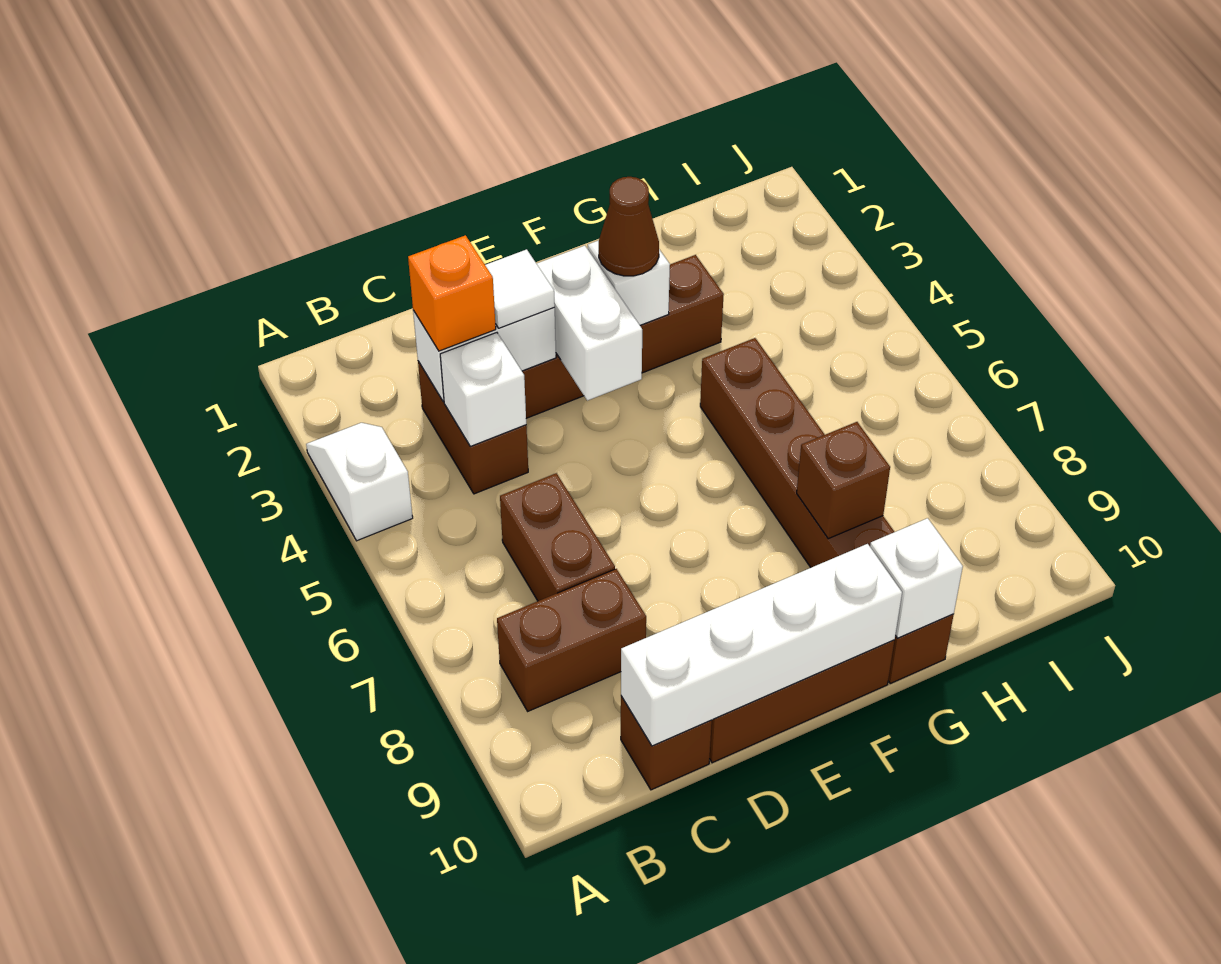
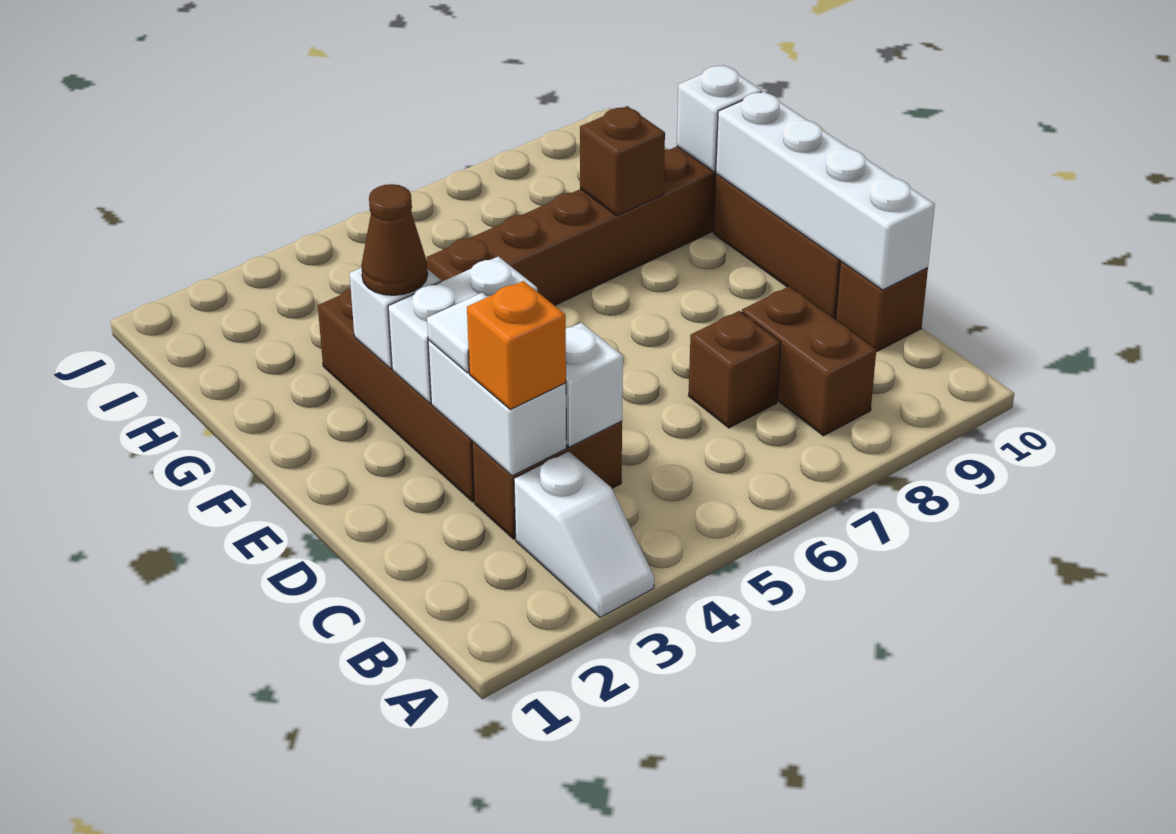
white slope A3:A4 level 1 top 4 -> white slope A3:B3 level 1 top B
brown brick C6:C7 level 1 -> brown brick C7 level 1

